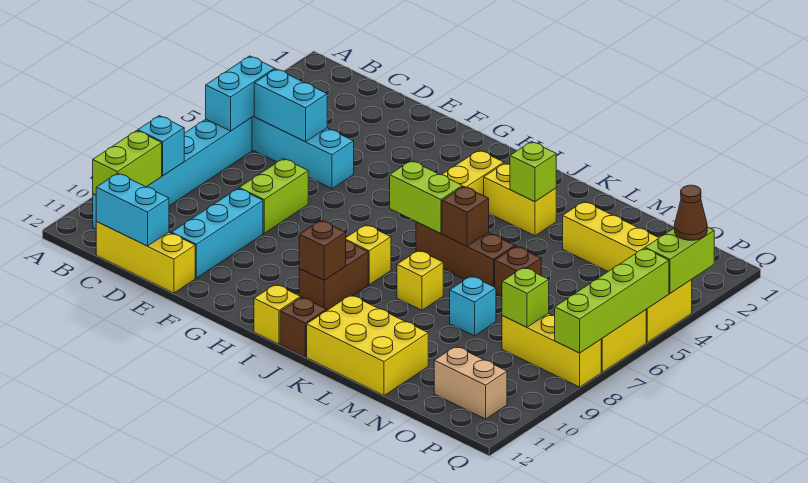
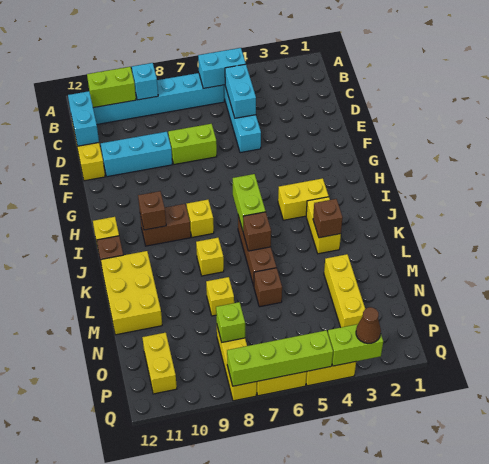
lime brick K3 level 2 -> brown brick K3 level 2
cyan brick M8 level 1 -> yellow brick M8 level 1
tan brick O11:P11 level 1 -> yellow brick O11:P11 level 1

